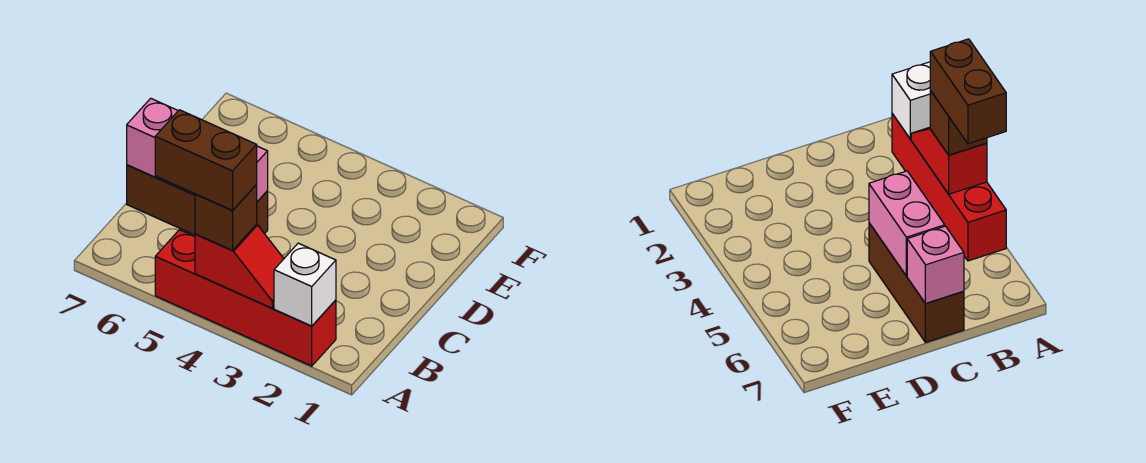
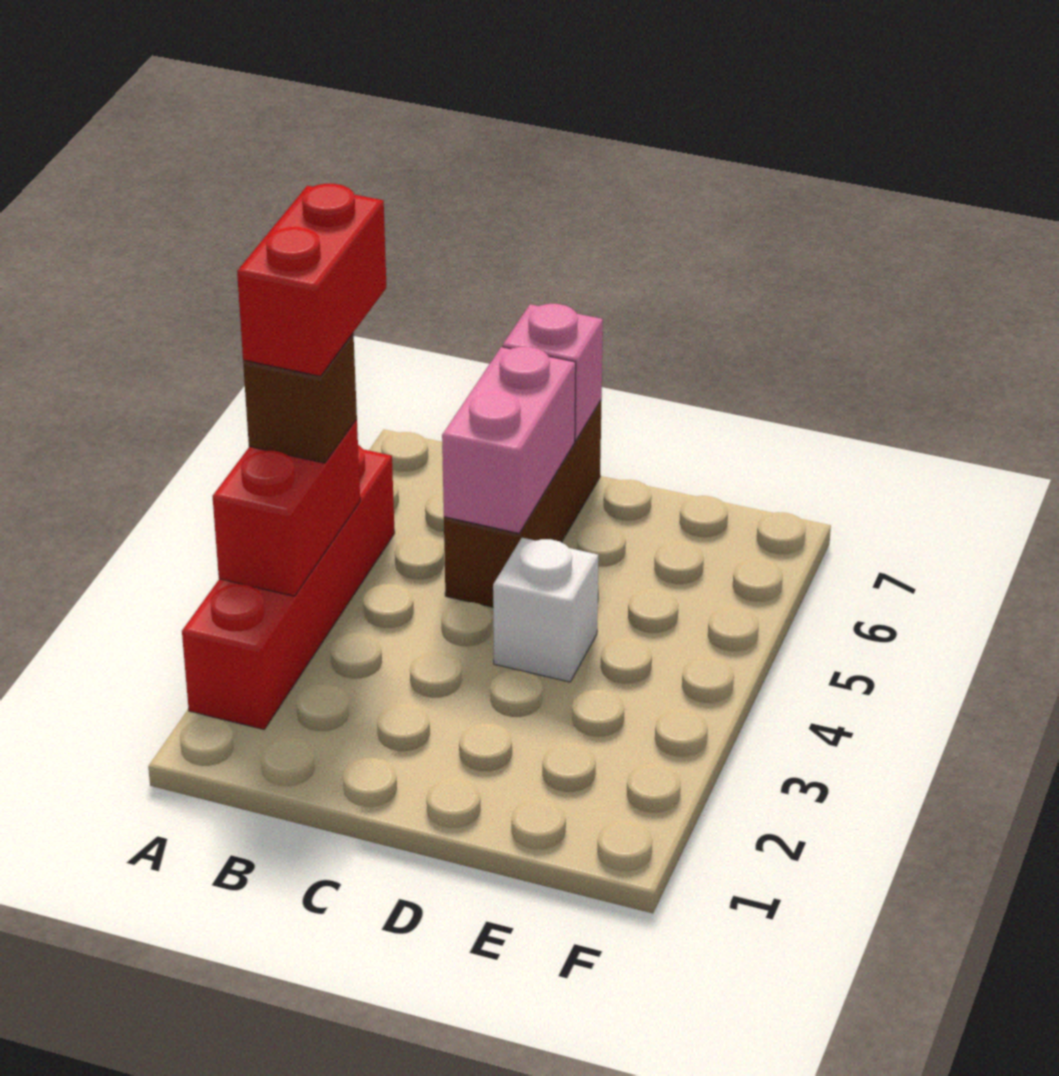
white brick A2 level 2 -> white brick D4 level 1
red slope A3:A4 level 2 top 4 -> red brick A3:A4 level 2
brown brick A4:A5 level 4 -> red brick A4:A5 level 4

